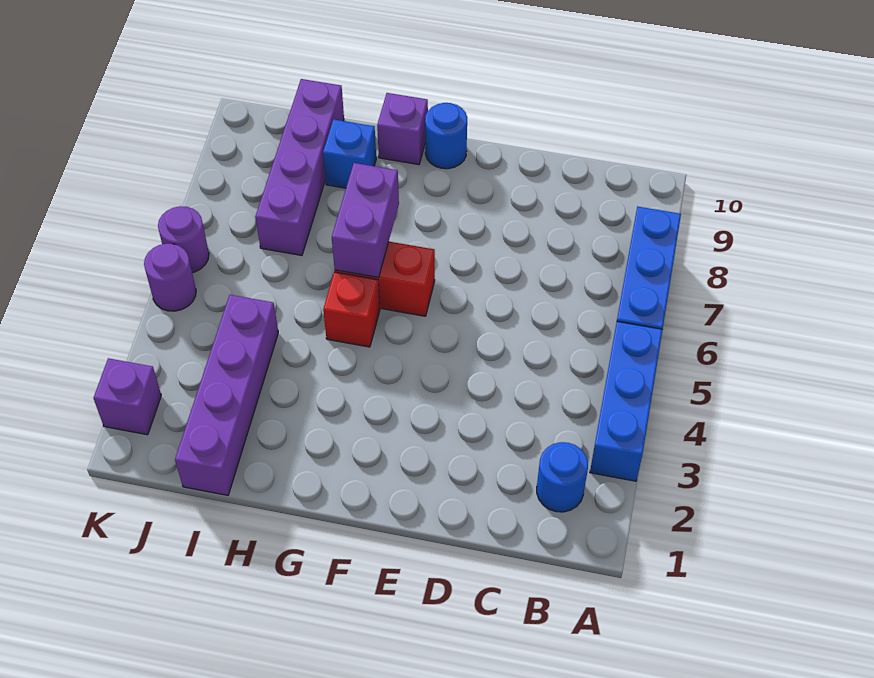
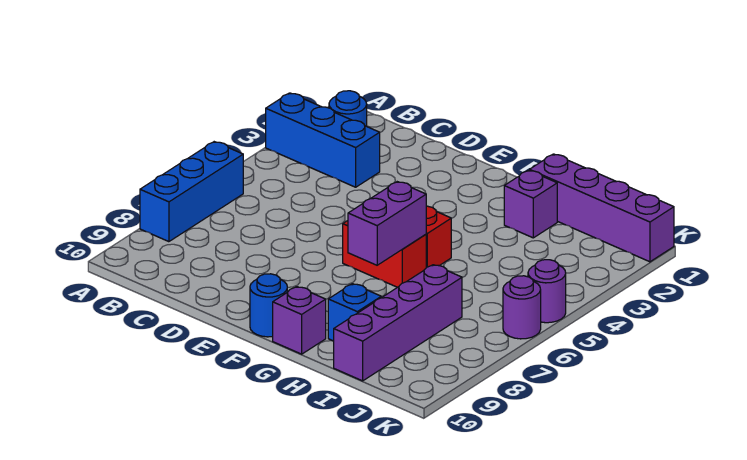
blue brick A3:A5 level 1 -> blue brick A3:C3 level 1
purple brick I1:I4 level 1 -> purple brick H1:K1 level 1
purple brick K2 level 1 -> purple brick H2 level 1

